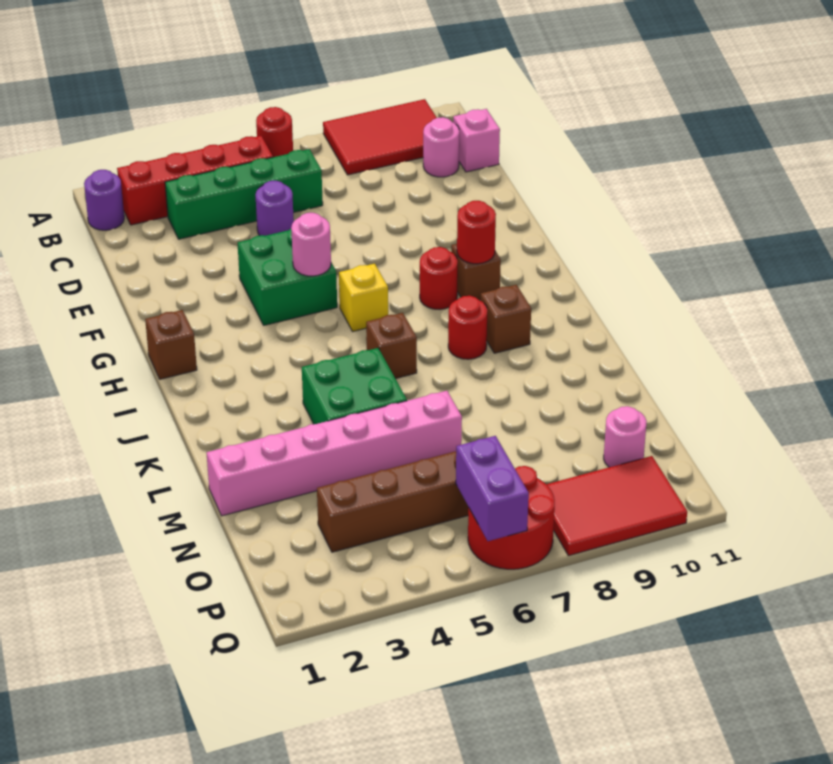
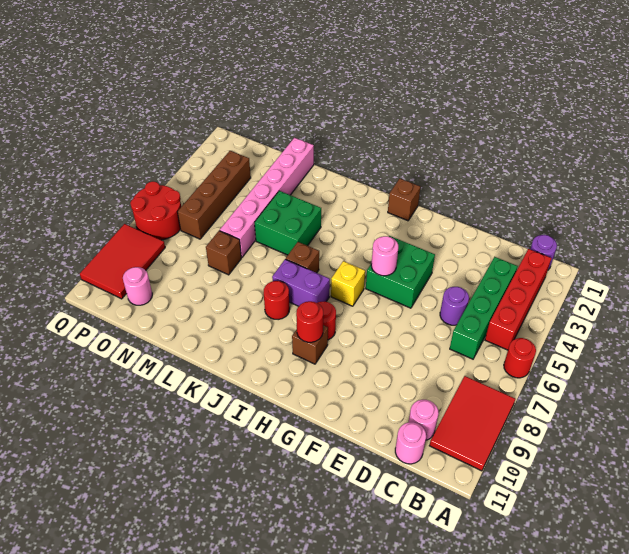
pink brick C11 level 1 -> pink round brick C11 level 1
brown brick J9 level 1 -> brown brick M7 level 1
purple brick P6:Q6 level 2 -> purple brick I7:J7 level 1

